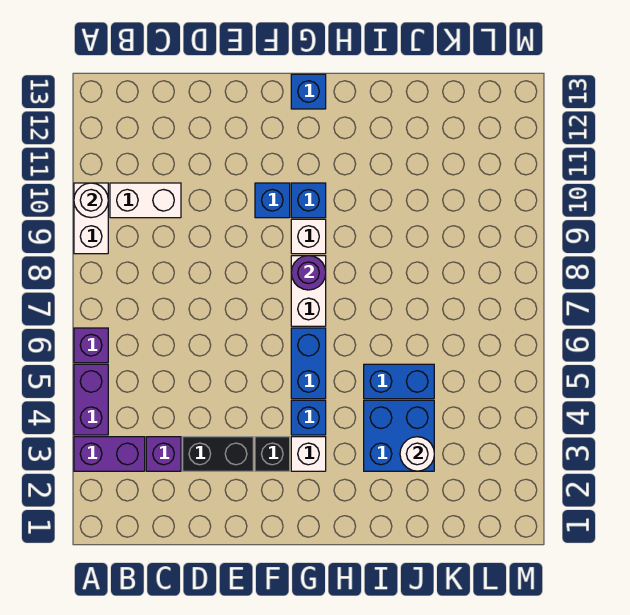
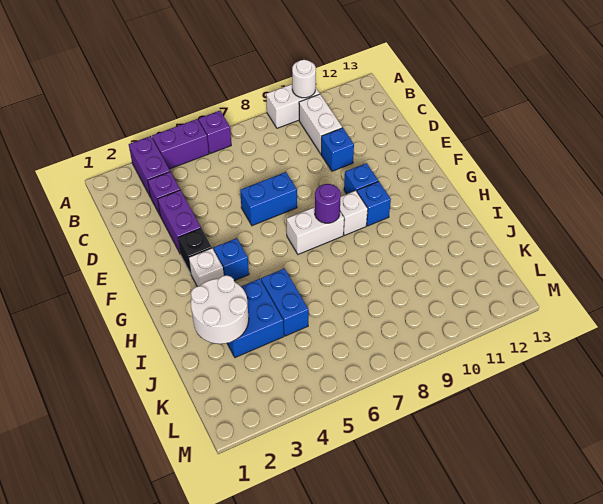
black brick D3:E3 level 1 -> purple brick D3:E3 level 1
blue brick G5:G6 level 1 -> blue brick E6:E7 level 1
blue brick G13 level 1 -> blue brick D10 level 1
white round brick J3 level 2 -> white round brick I2:J3 level 2

